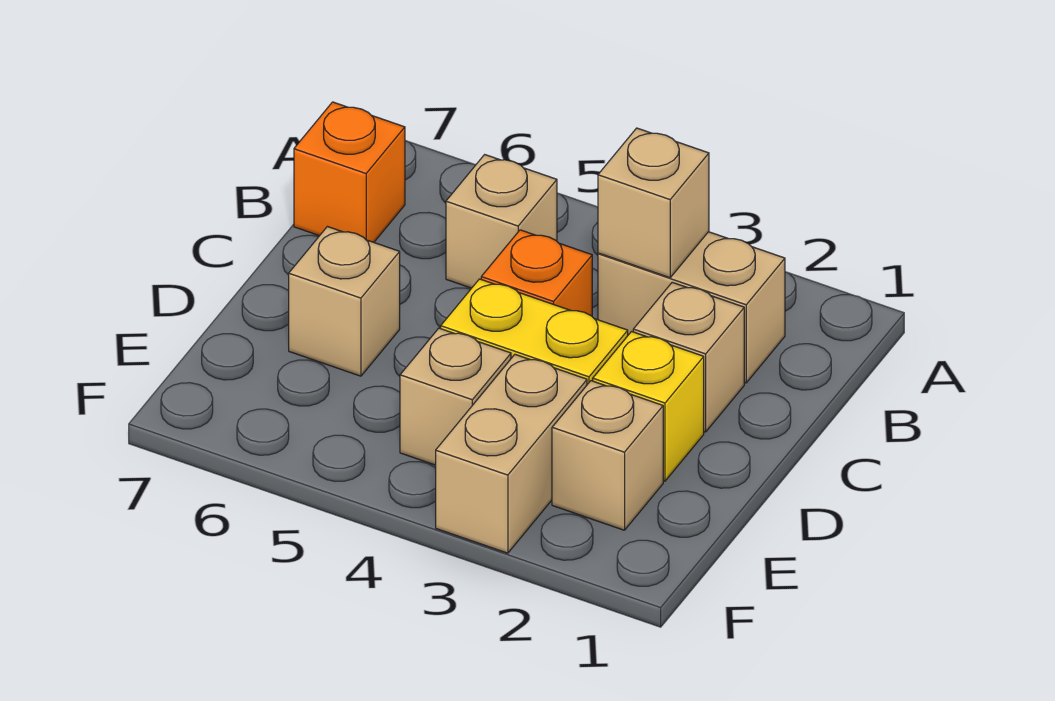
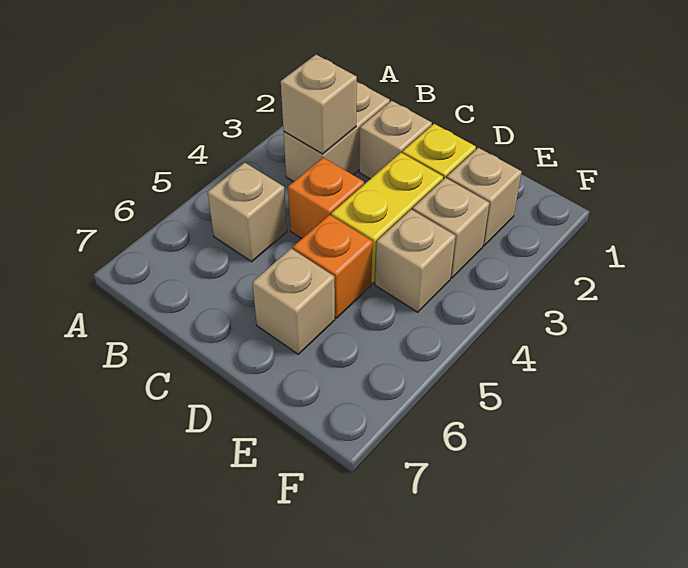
orange brick B7 level 1 -> orange brick D5 level 1
tan brick E3:F3 level 1 -> tan brick E3 level 1

